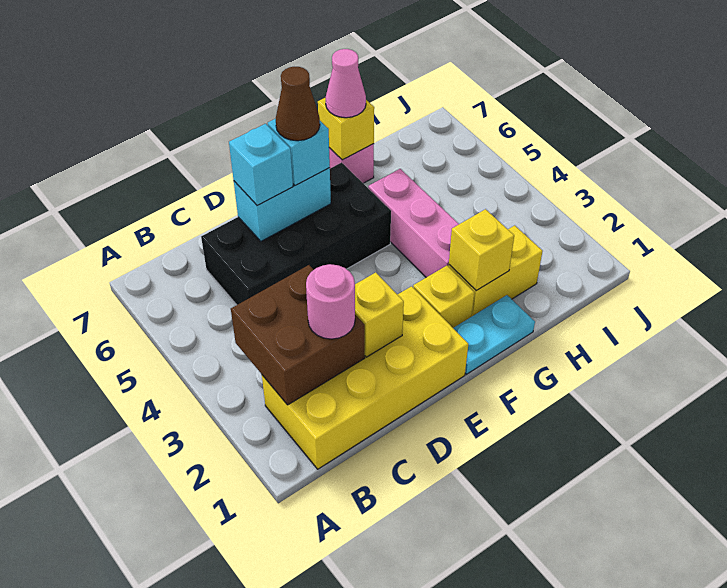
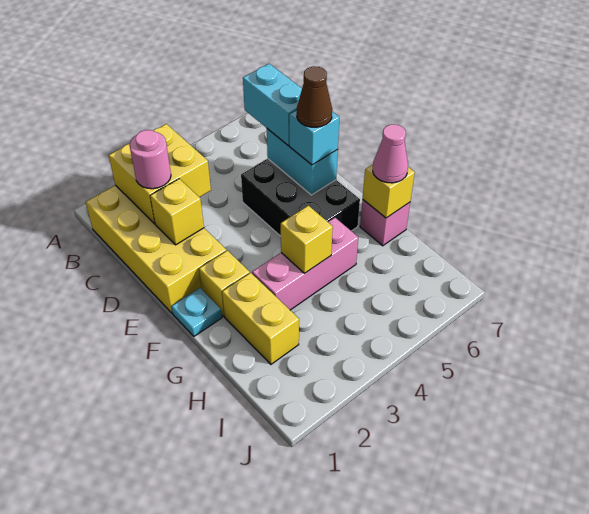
brown brick B2:C3 level 2 -> yellow brick B2:C3 level 2
black brick C5:F6 level 1 -> black brick D5:F6 level 1
cyan brick D6 level 3 -> cyan brick C6:D6 level 3
cyan plate F1:G1 level 1 -> cyan plate F1 level 1
yellow brick G2 level 2 -> yellow brick G4 level 2

